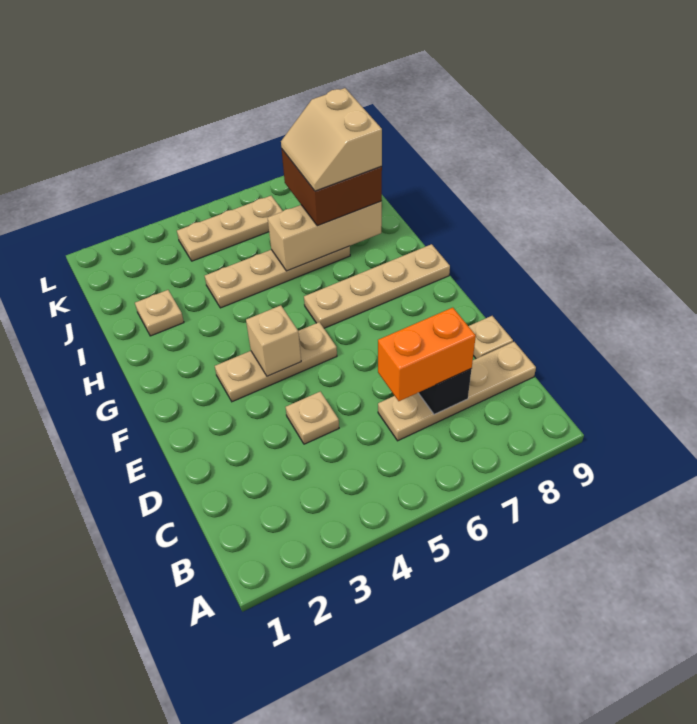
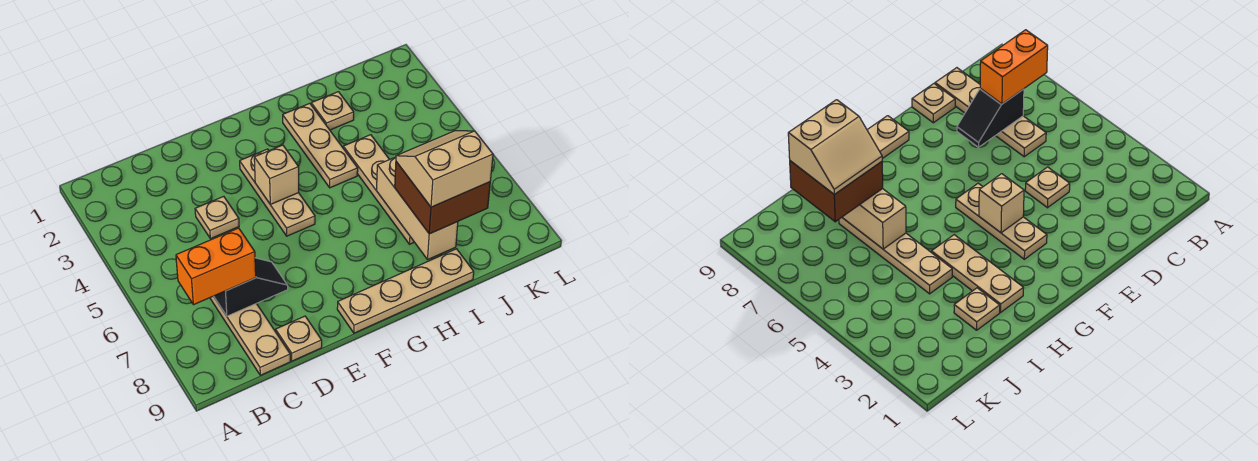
orange brick C6:C7 level 3 -> orange brick B7:C7 level 3
tan plate G6:G9 level 1 -> tan plate F9:I9 level 1
tan plate K4:K6 level 1 -> tan plate H2:H4 level 1

